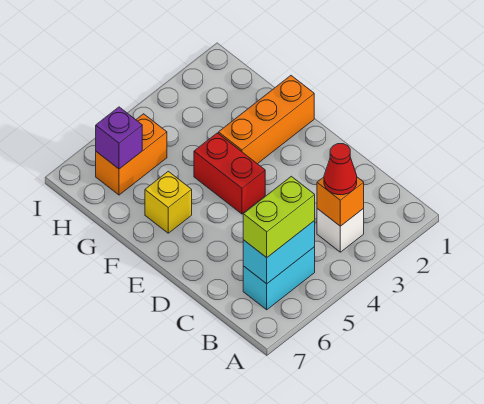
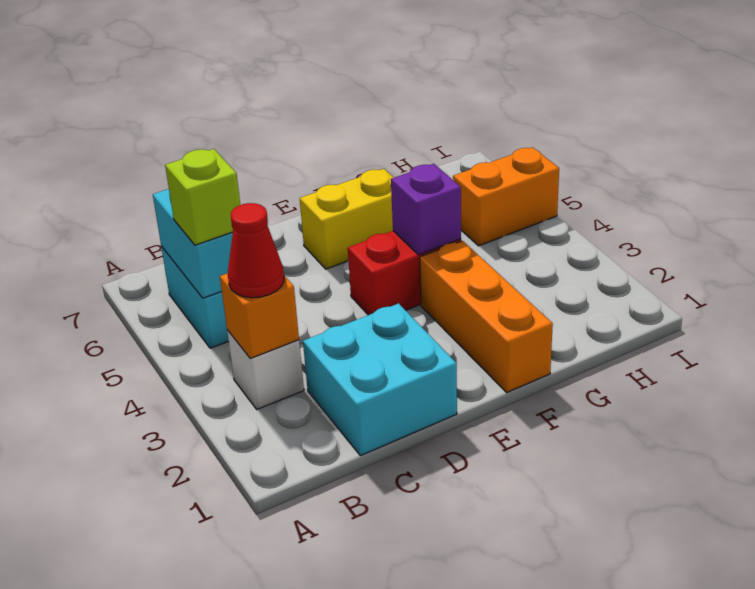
lime brick B5:B6 level 3 -> lime brick B5 level 3
none -> cyan brick C1:D2 level 1
yellow brick F6 level 1 -> yellow brick E6:F6 level 1
orange brick H5:H6 level 1 -> orange brick H5:I5 level 1
purple brick H6 level 2 -> purple brick F4 level 2

